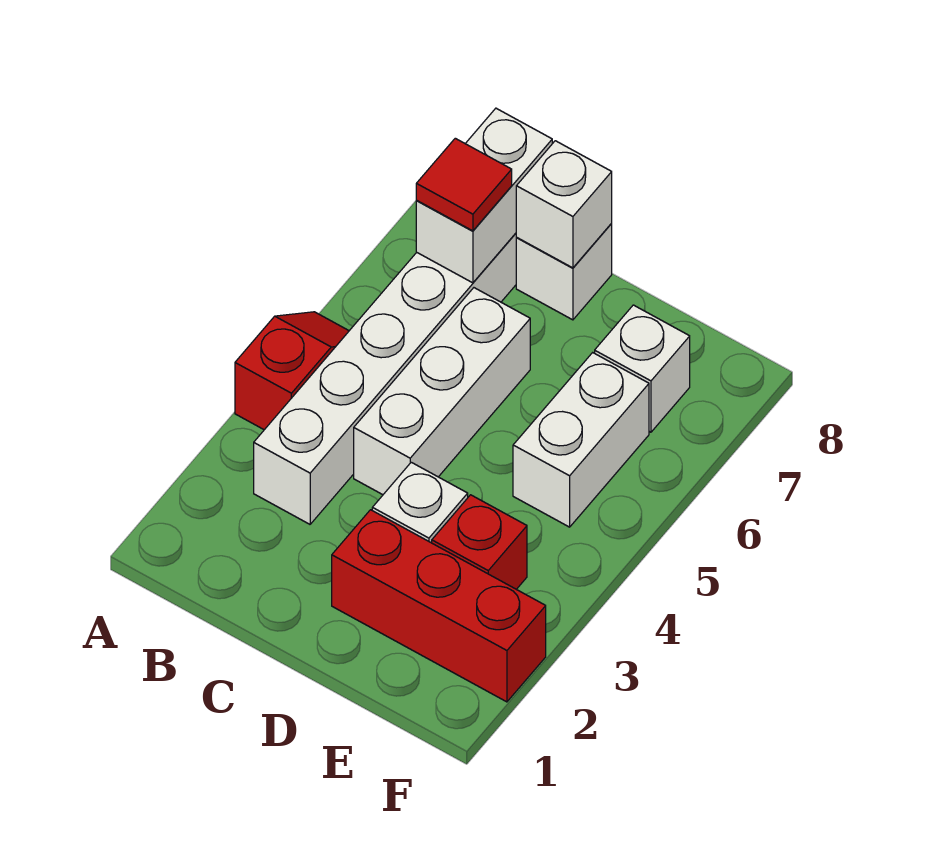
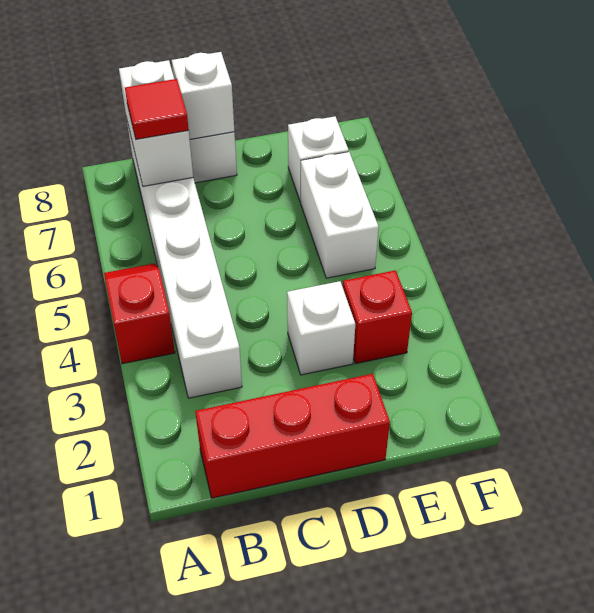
white brick C4:C6 level 1 -> none
red brick D2:F2 level 1 -> red brick B1:D1 level 1

